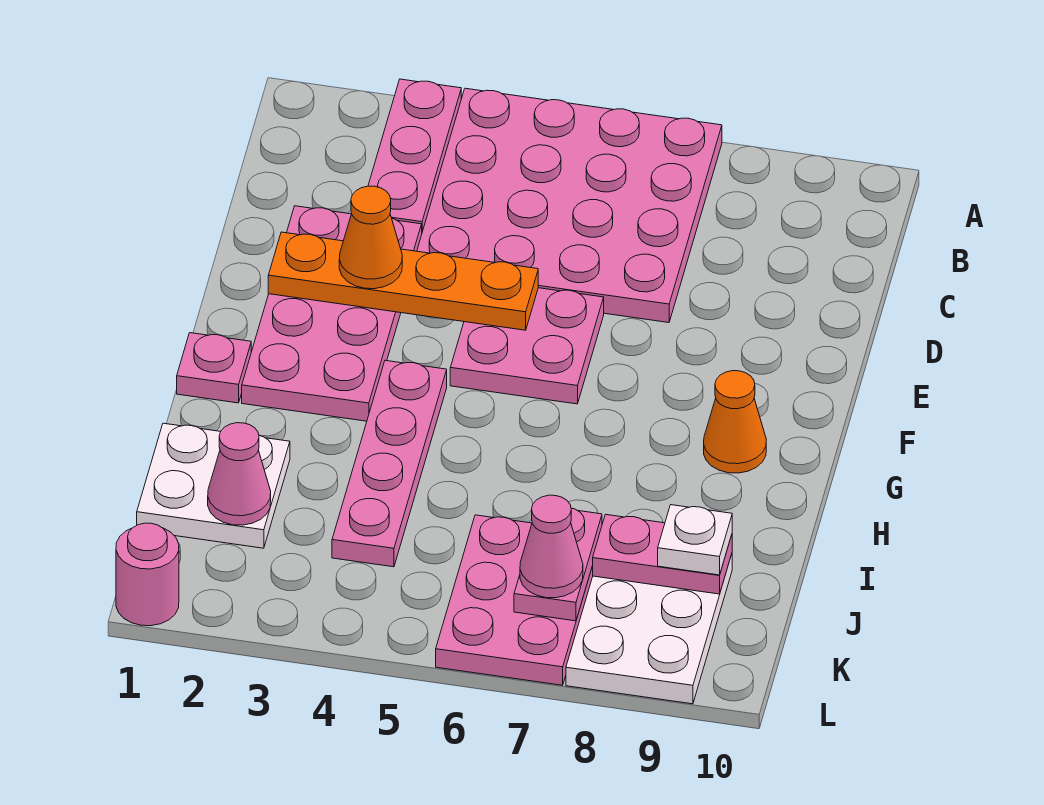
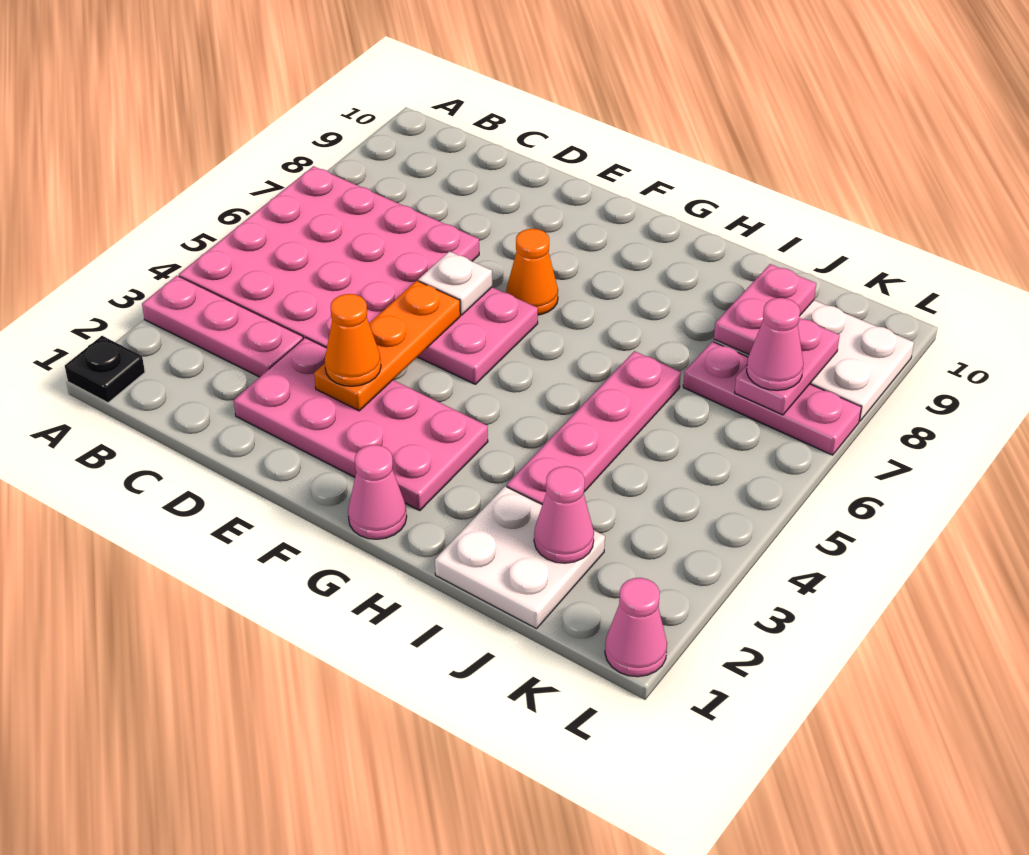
none -> black plate A1 level 1
orange plate E2:E5 level 2 -> orange plate E3:E5 level 2
pink plate G1 level 1 -> pink cone G1 level 1
pink plate G4:J4 level 1 -> pink plate I3:I6 level 1
orange cone G9 level 1 -> orange cone F7 level 1
pink plate J6:L7 level 1 -> pink plate J7:L7 level 1
pink plate J7:K7 level 2 -> pink plate K7:K8 level 2
white plate J9 level 3 -> white plate E6 level 2
pink round brick L1 level 1 -> pink cone L1 level 1

